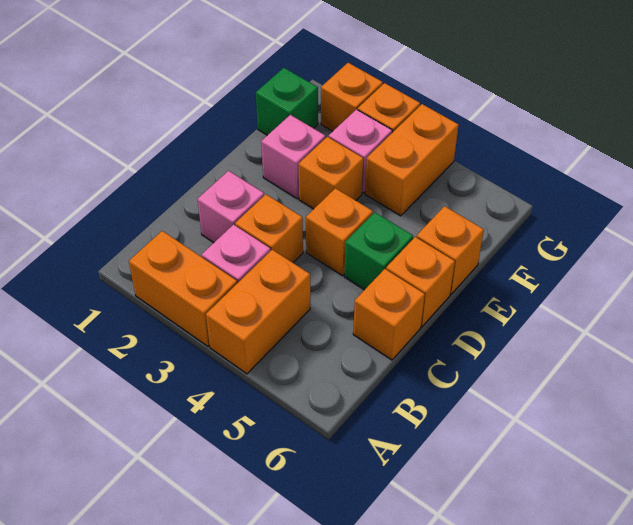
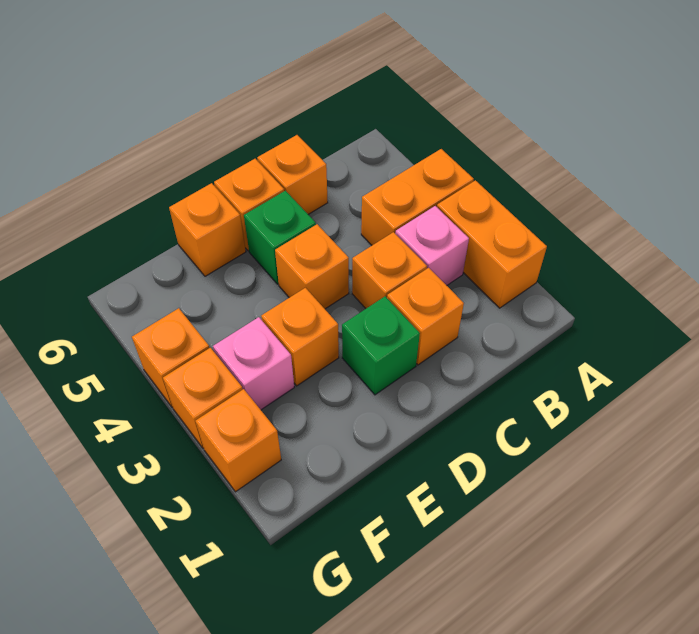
pink brick C2 level 1 -> orange brick C2 level 1
pink brick E2 level 1 -> none
green brick F1 level 1 -> green brick D2 level 1
orange brick F4:G4 level 1 -> orange brick G4 level 1

